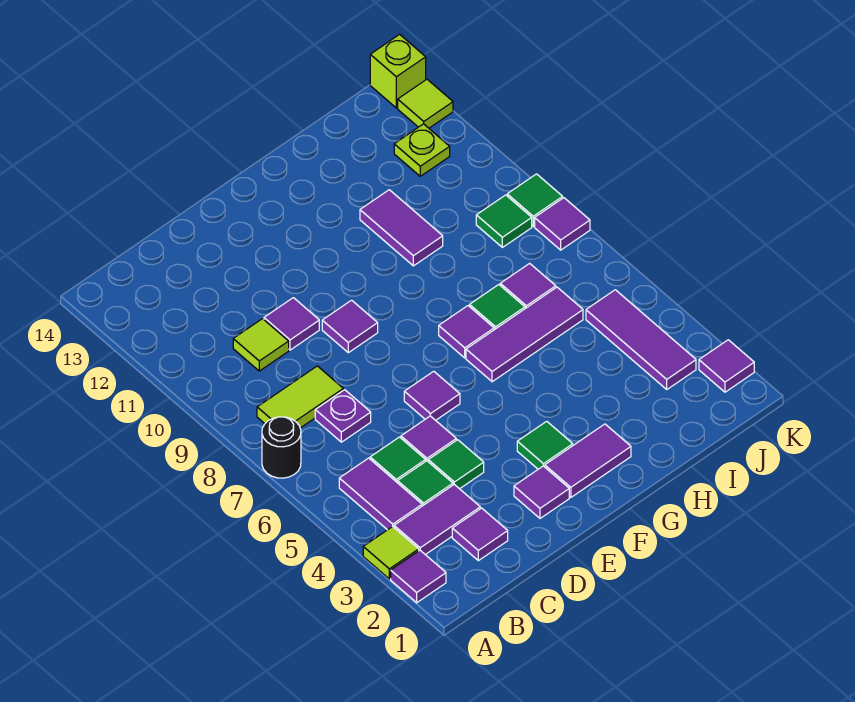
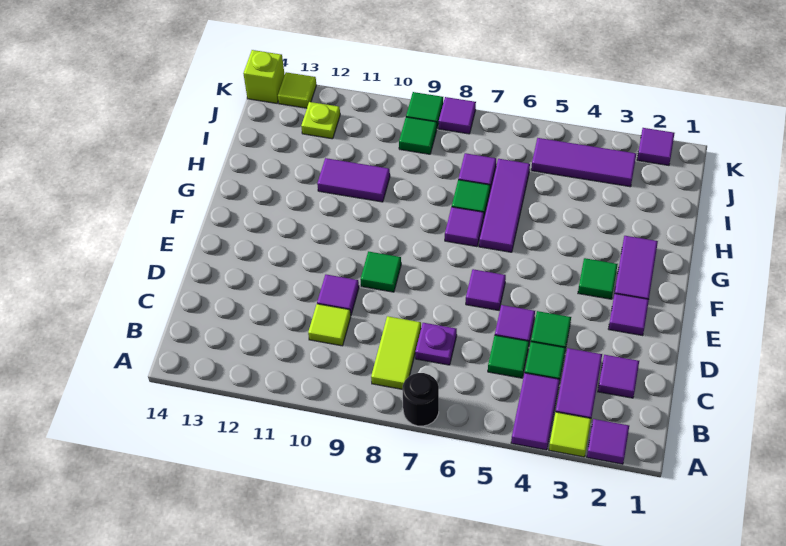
purple tile B4:B5 level 1 -> purple tile A4:B4 level 1
purple tile E9 level 1 -> green tile E9 level 1

